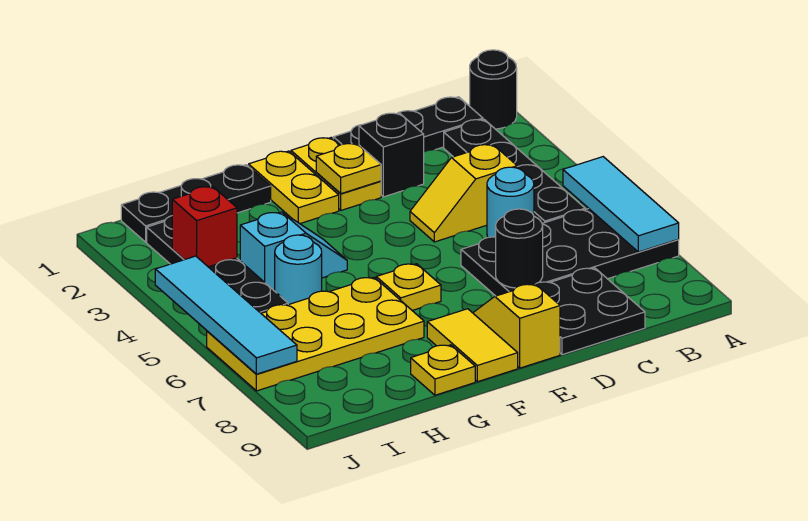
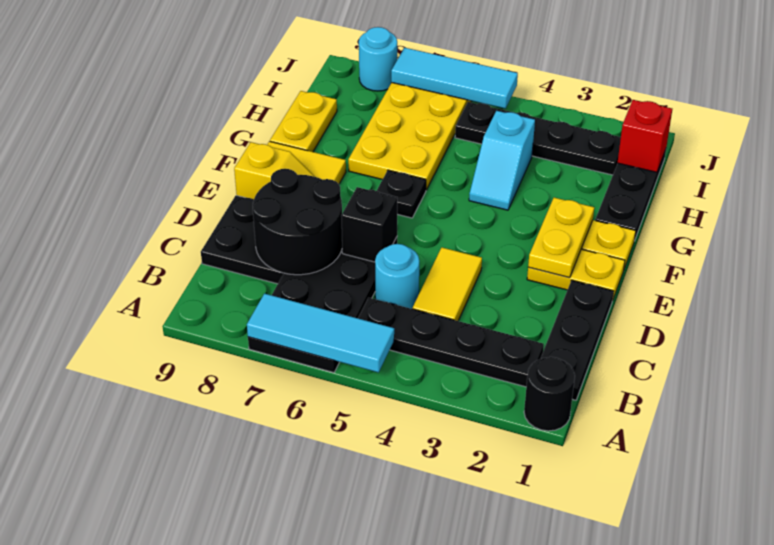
yellow slope C4:D4 level 1 top C -> yellow tile C4:D4 level 1
black brick D2 level 1 -> black brick D6 level 2
black round brick D7 level 2 -> black round brick C7:D8 level 2
yellow plate E2 level 2 -> yellow plate E2:F2 level 2
yellow plate F6 level 1 -> black plate F6 level 1
yellow plate G9 level 1 -> yellow plate G9:H9 level 1
cyan round brick H5 level 1 -> cyan round brick J8 level 1
red brick I3 level 2 -> red brick I1 level 2
cyan tile J4:J7 level 2 -> cyan tile J5:J7 level 2

